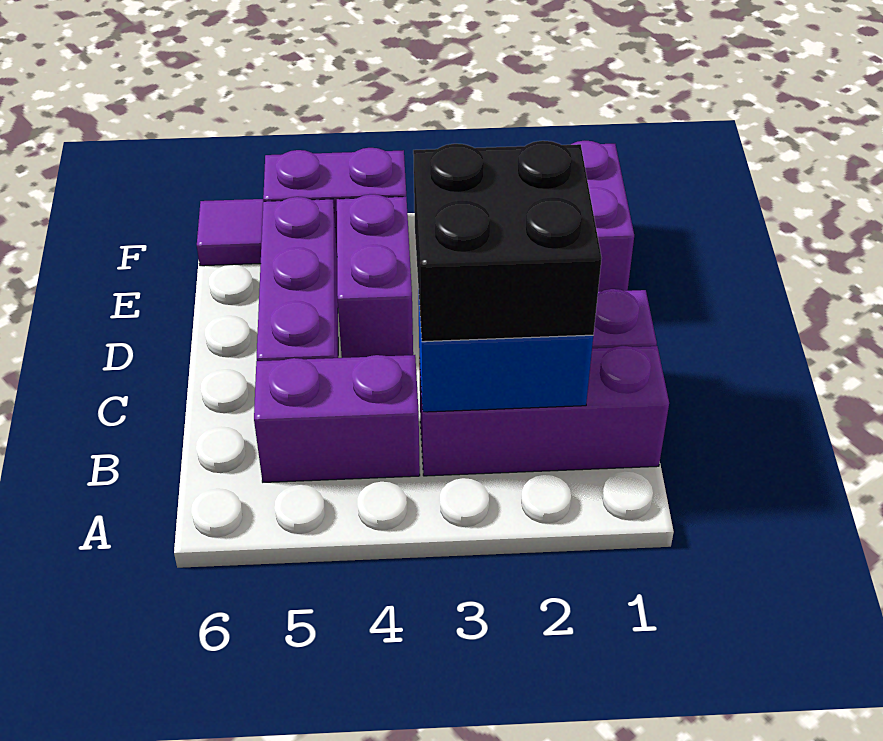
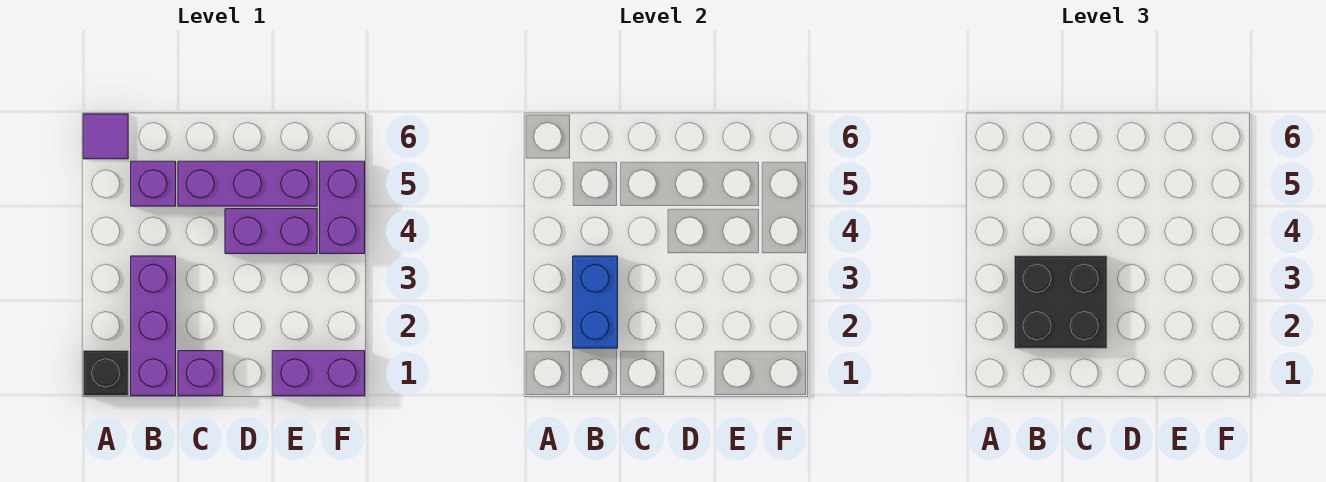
none -> black brick A1 level 1
purple brick B4:B5 level 1 -> purple brick B5 level 1
purple tile F6 level 1 -> purple tile A6 level 1

